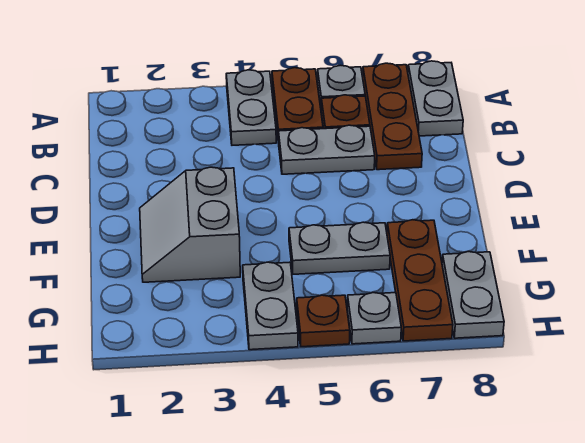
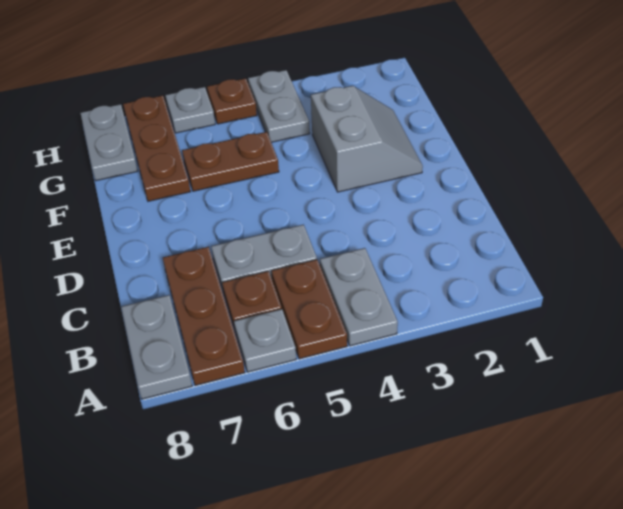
grey plate F5:F6 level 1 -> brown plate F5:F6 level 1

